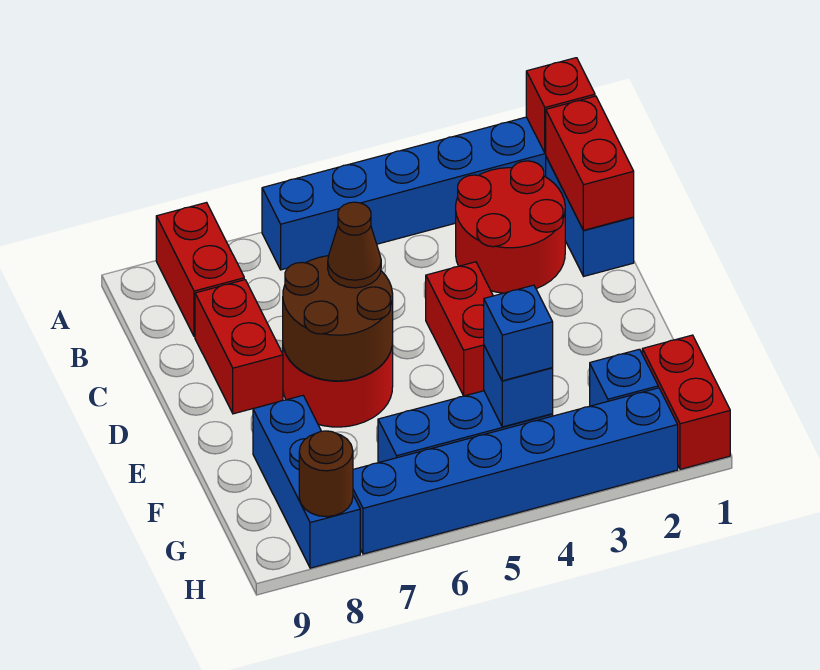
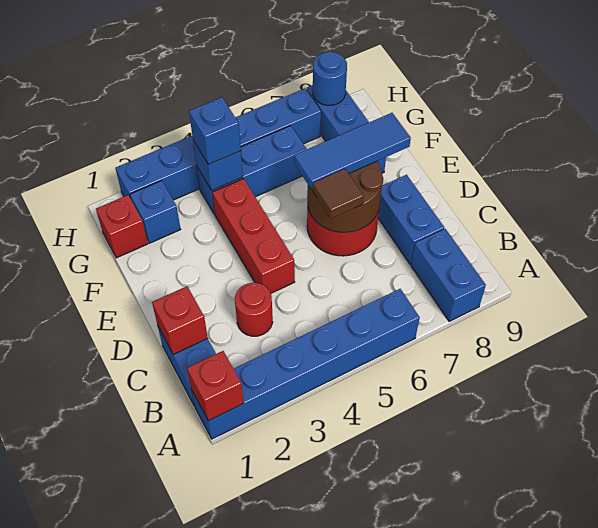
red brick A8:B8 level 1 -> blue brick A8:B8 level 1
red brick B1:C1 level 2 -> red brick C1 level 2
red round brick B2:C3 level 1 -> red round brick C3 level 1
red brick C8:D8 level 1 -> blue brick C8:D8 level 1
red brick D4:E4 level 1 -> red brick D4:F4 level 1
brown cone D6 level 3 -> brown tile D6 level 3
none -> blue tile E6:E8 level 3
red brick G1:H1 level 1 -> red brick G1 level 1
brown round brick H8 level 2 -> blue round brick H8 level 2

